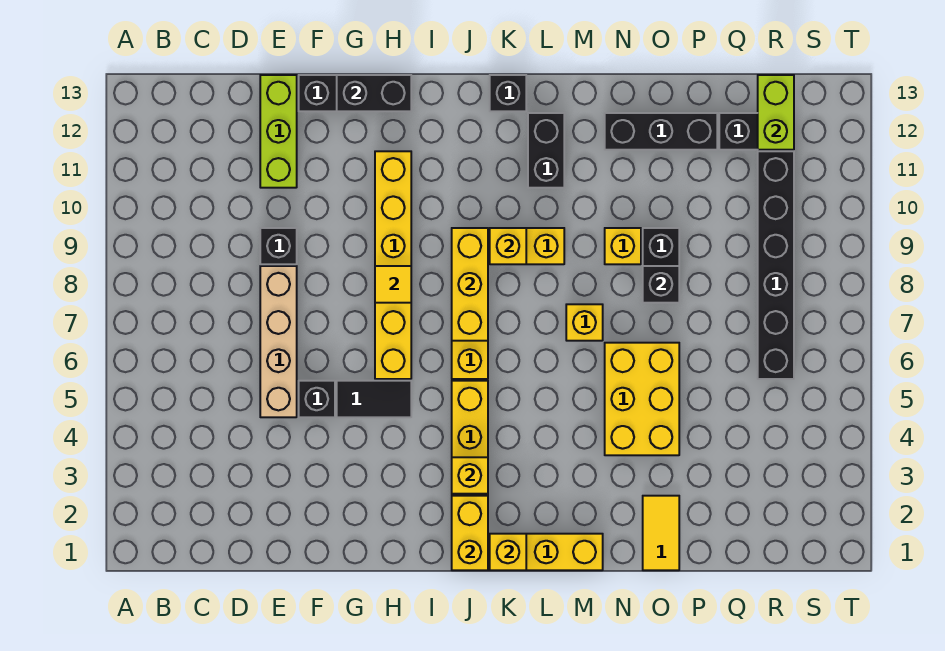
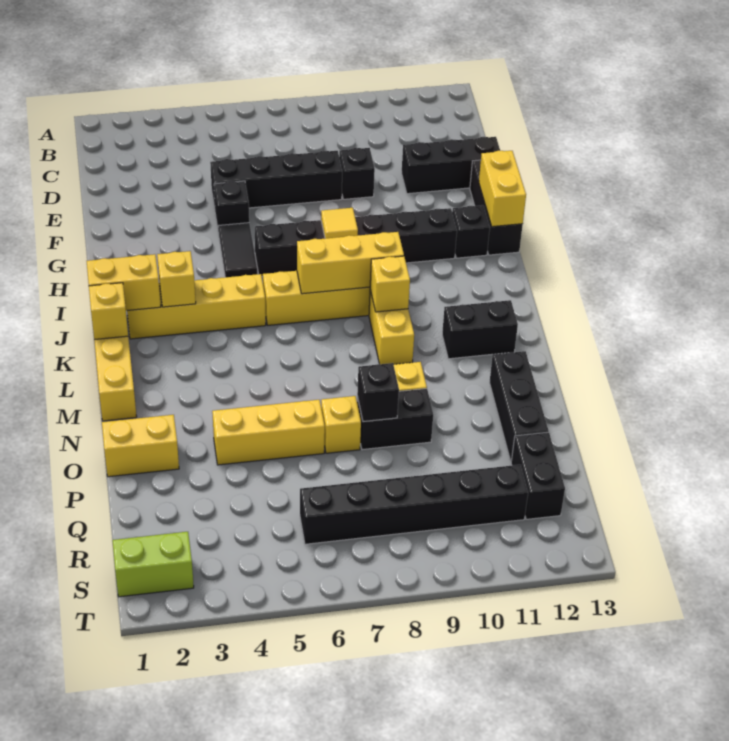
tan brick E5:E8 level 1 -> black brick E5:E8 level 1
lime brick E11:E13 level 1 -> black brick E11:E13 level 1
black brick G13:H13 level 2 -> yellow brick G13:H13 level 2
yellow brick H6:H11 level 1 -> black brick H6:H11 level 1
black brick K13 level 1 -> black brick H12 level 1
yellow brick M7 level 1 -> yellow brick O7 level 1
yellow brick N4:O6 level 1 -> yellow brick O4:O6 level 1
yellow tile O1:O2 level 1 -> yellow brick O1:O2 level 1
lime brick R12:R13 level 2 -> lime brick S1:S2 level 1

